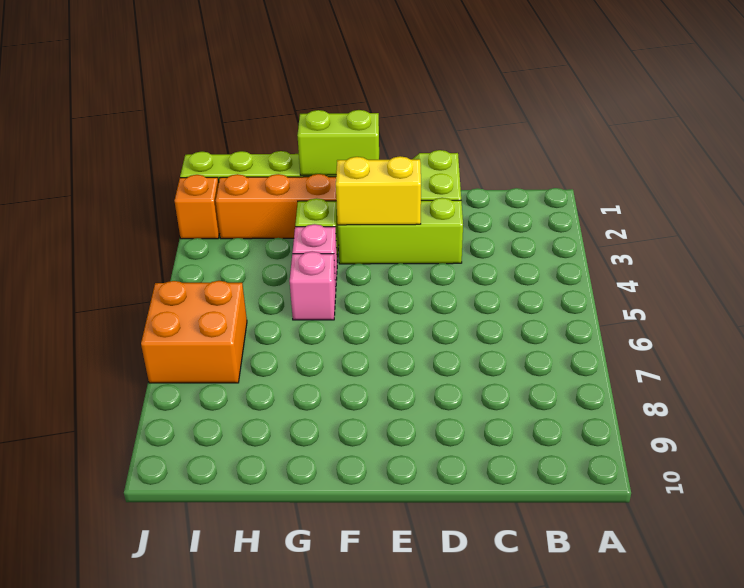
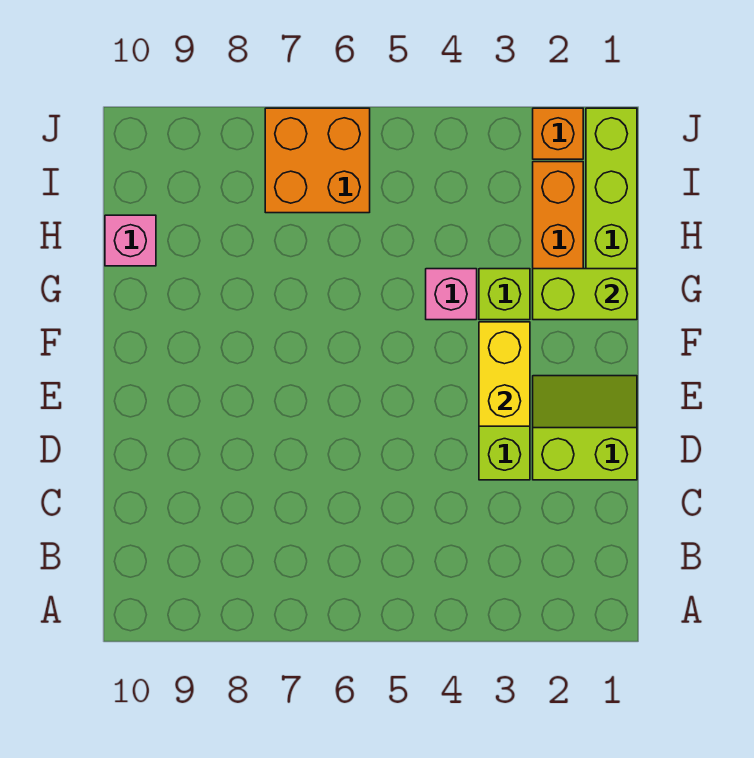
lime brick F1:G1 level 2 -> lime brick G1:G2 level 2
pink brick G5 level 1 -> pink brick H10 level 1

